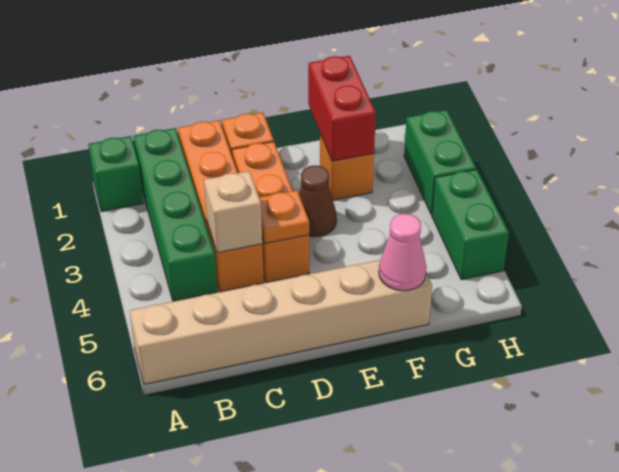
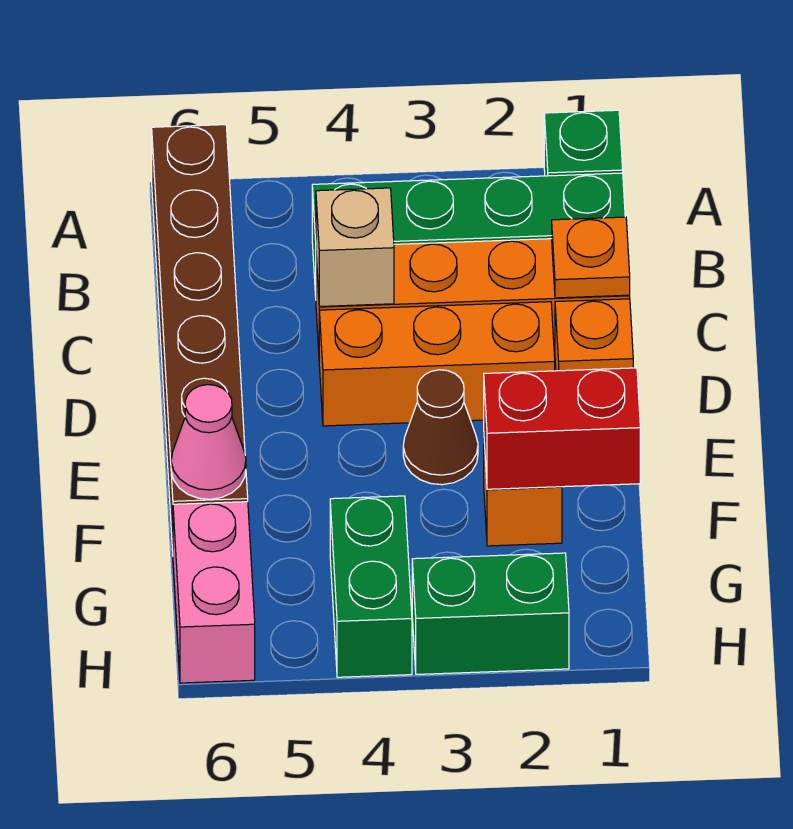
tan brick A6:F6 level 1 -> brown brick A6:F6 level 1
orange plate D4 level 2 -> orange plate C1 level 2
none -> pink brick G6:H6 level 1
green brick H4:H5 level 1 -> green brick G4:H4 level 1

